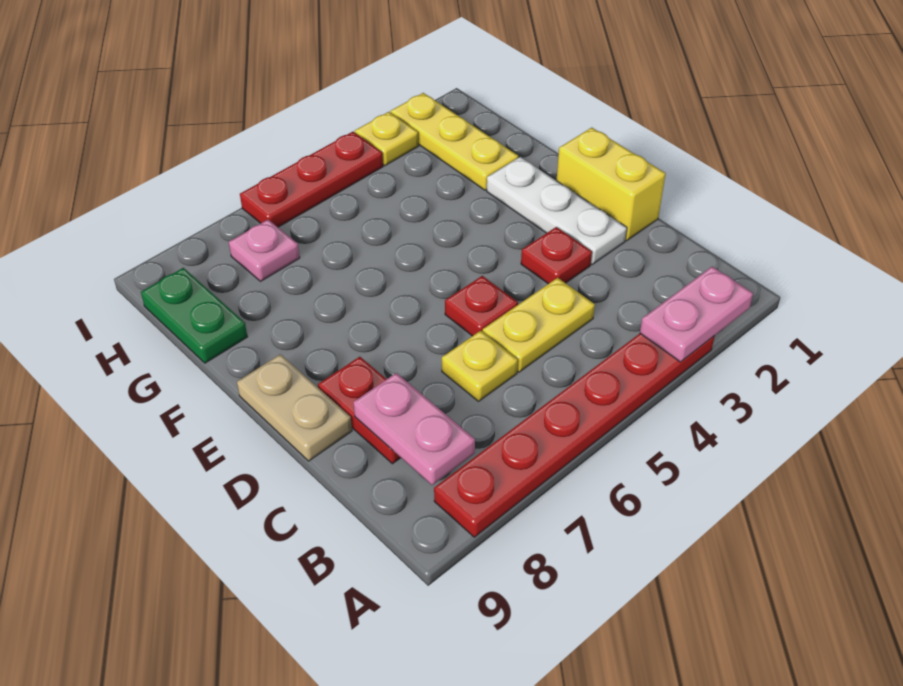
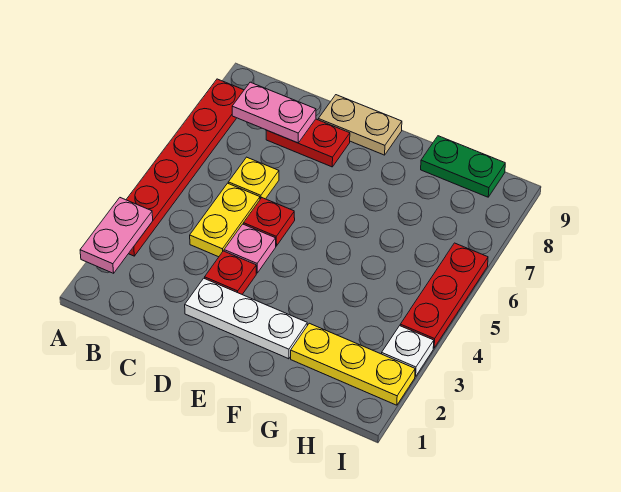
yellow brick D1:E1 level 1 -> none
pink plate H7 level 1 -> pink plate D4 level 1
yellow plate I3 level 1 -> white plate I3 level 1

